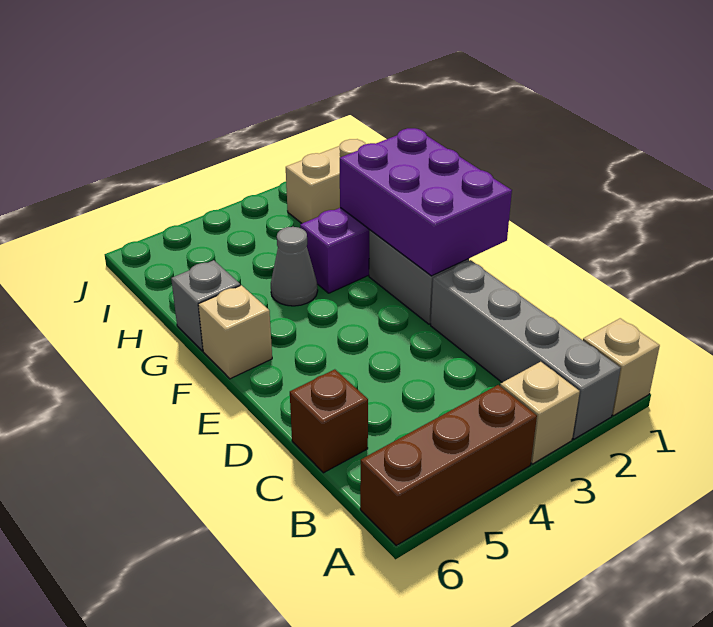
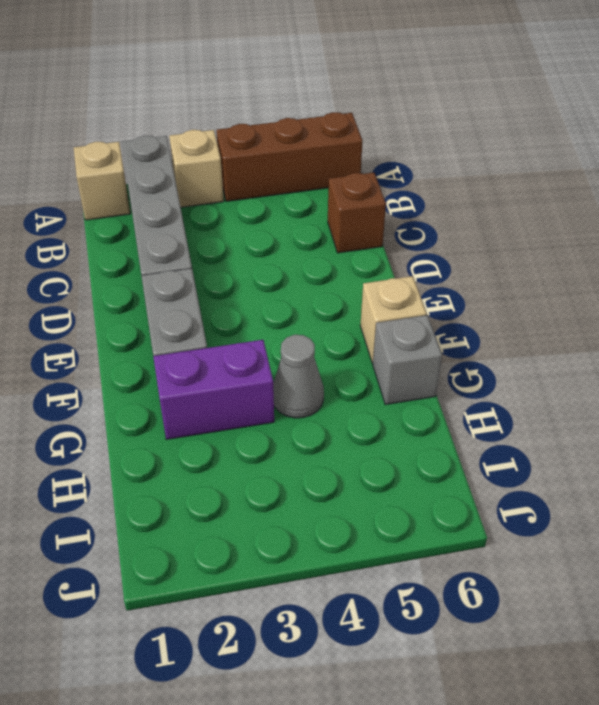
purple brick E1:G2 level 2 -> none
tan brick I1:I2 level 1 -> none

